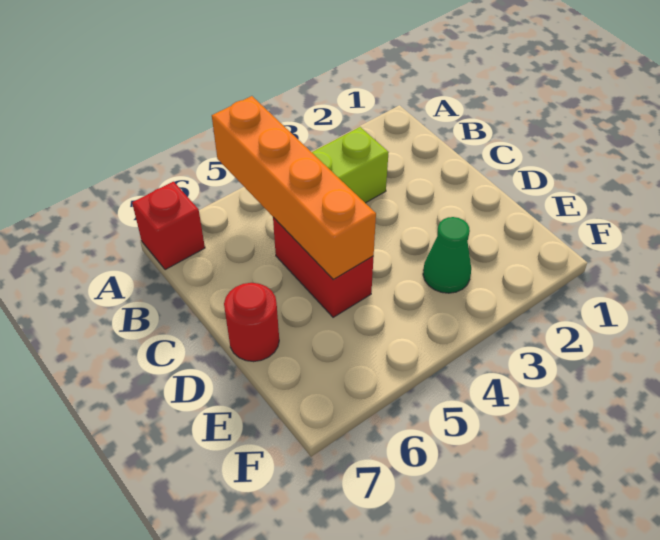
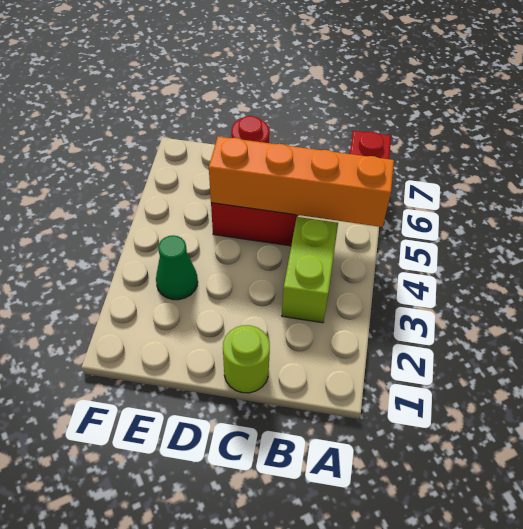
none -> lime round brick C1 level 1

